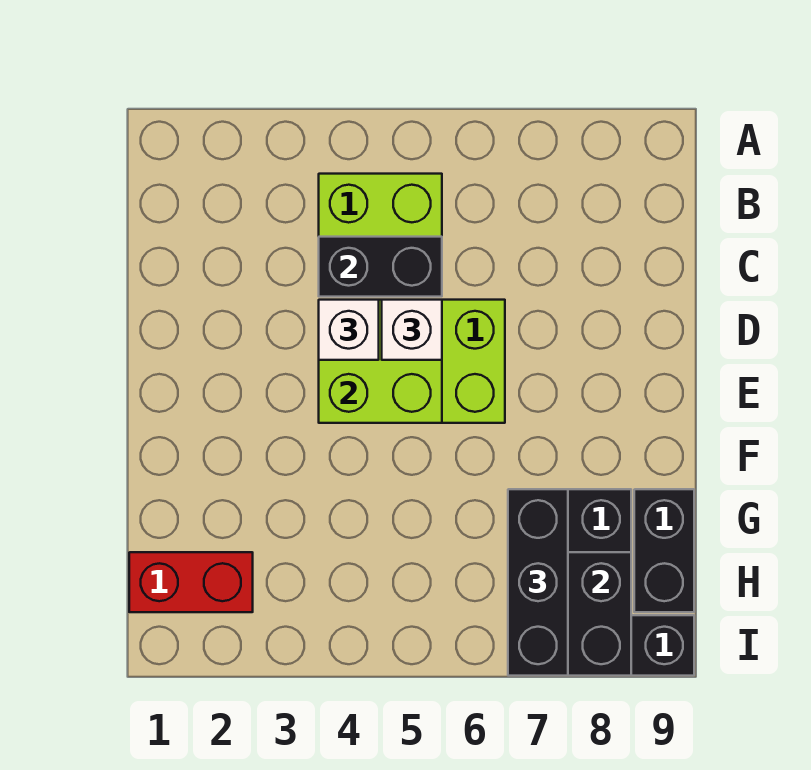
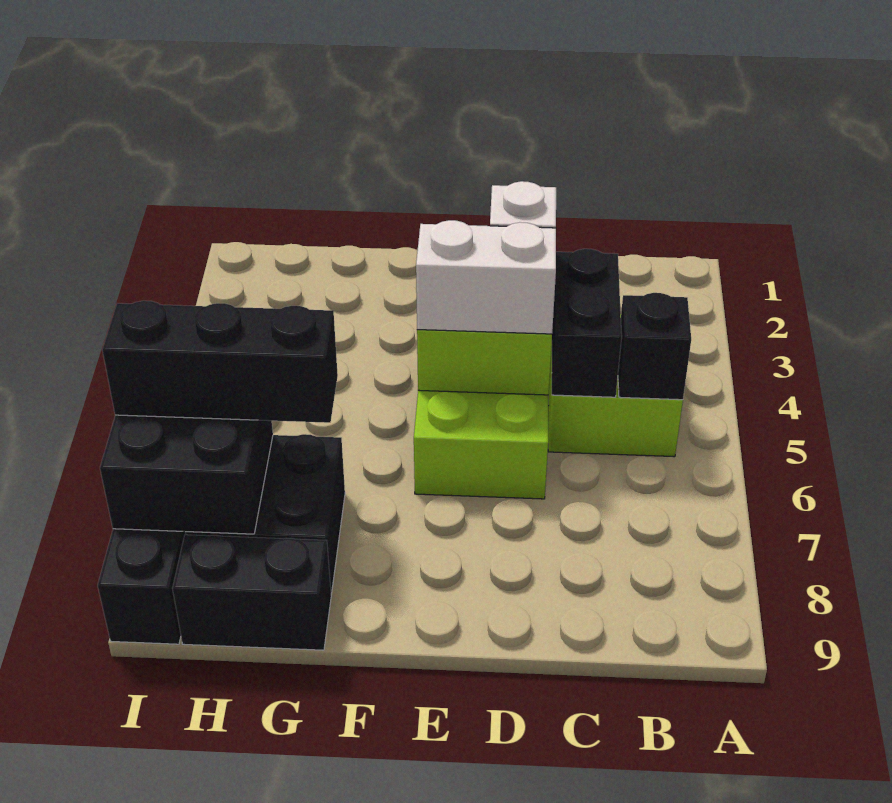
none -> black brick B5 level 2
white brick D5 level 3 -> white brick D5:E5 level 3
red brick H1:H2 level 1 -> none

